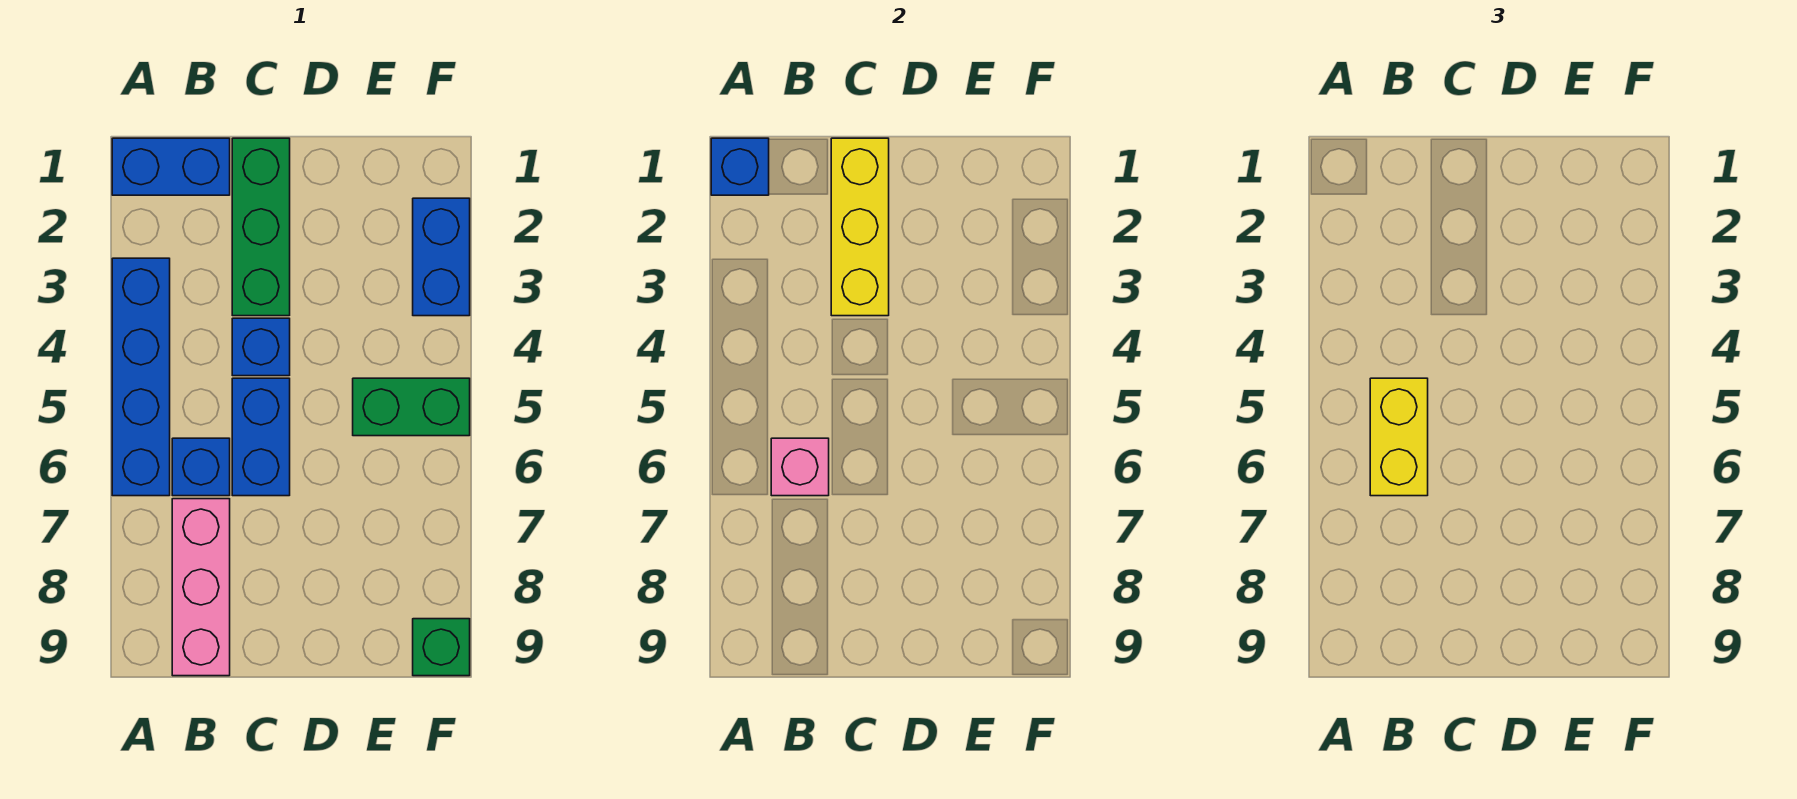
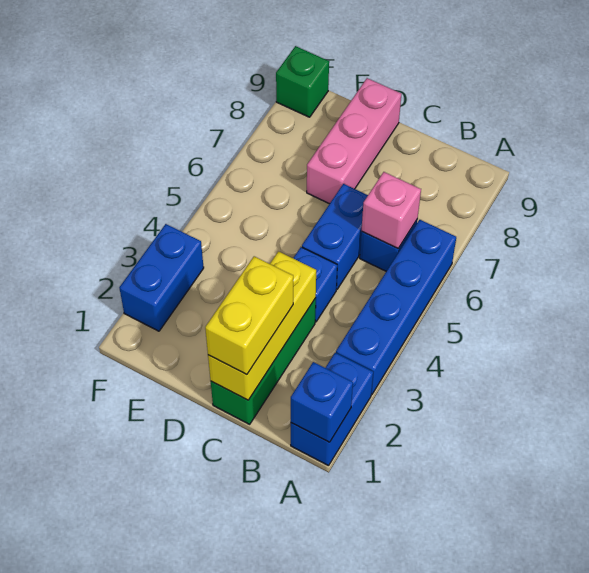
blue brick A1:B1 level 1 -> blue brick A1:A2 level 1
yellow brick B5:B6 level 3 -> yellow brick C1:C2 level 3
pink brick B7:B9 level 1 -> pink brick D7:D9 level 1
green brick E5:F5 level 1 -> none

